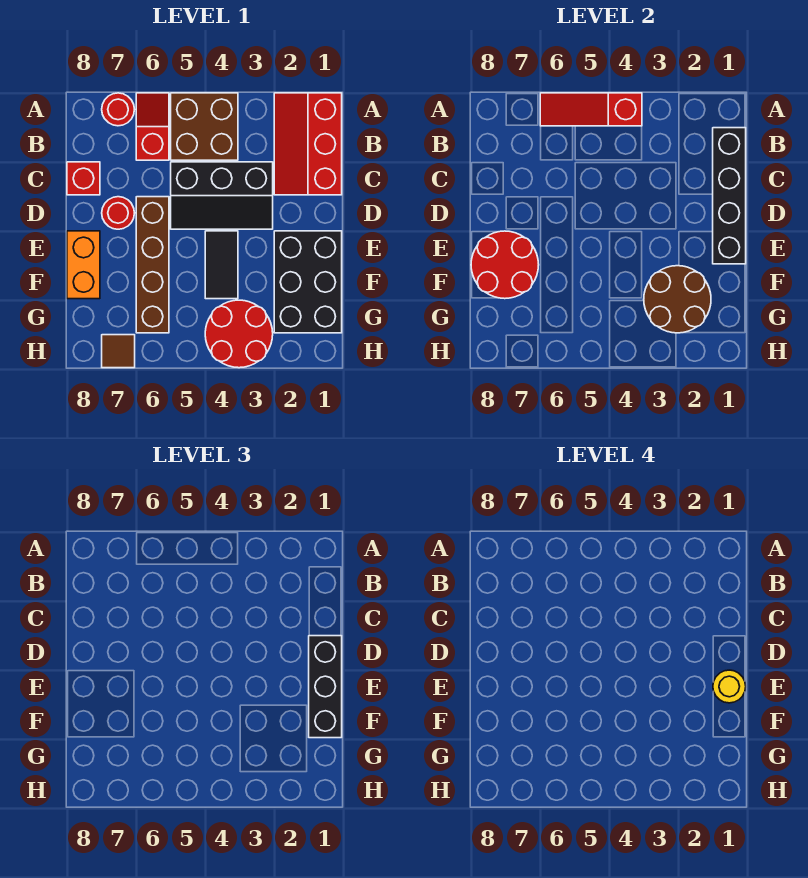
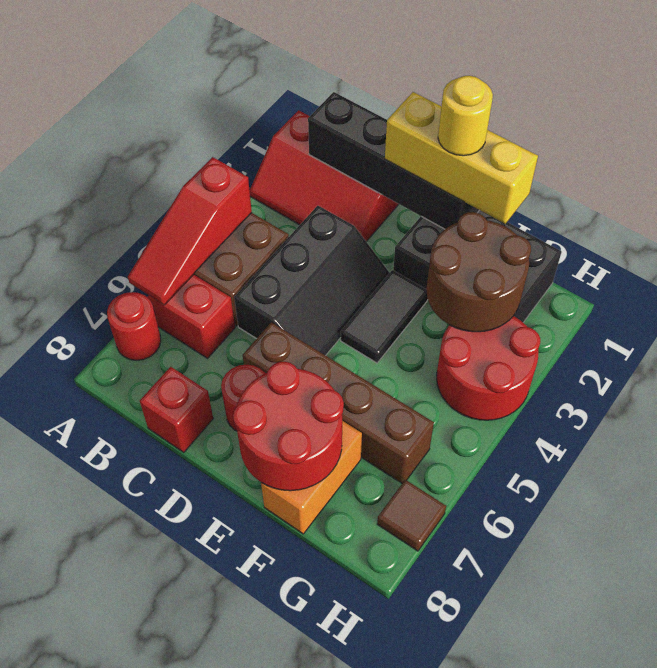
black brick D1:F1 level 3 -> yellow brick D1:F1 level 3
black tile E4:F4 level 1 -> black tile E3:E4 level 1
orange brick E8:F8 level 1 -> orange brick F7:F8 level 1

